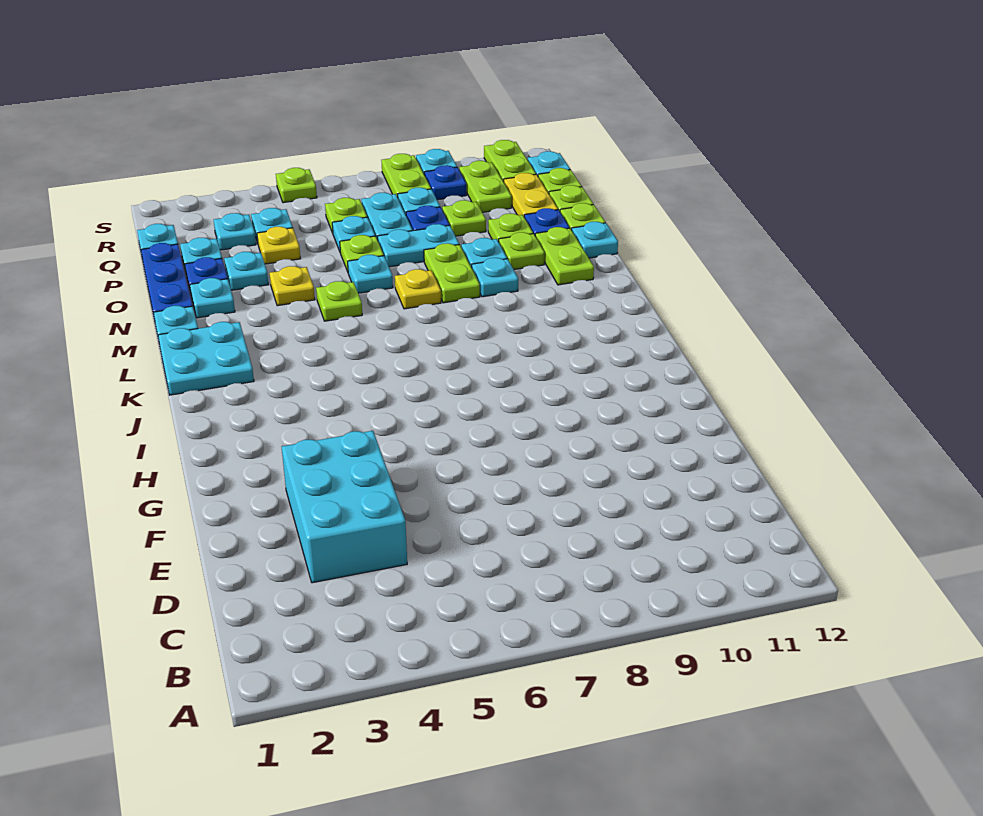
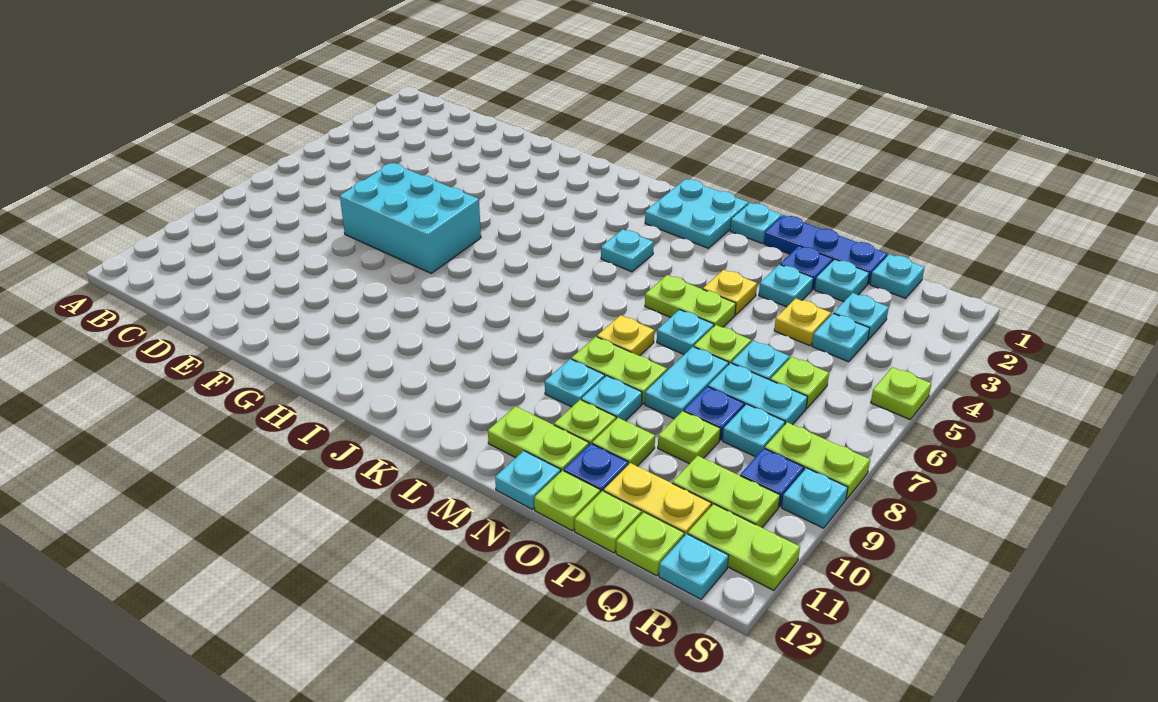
cyan brick D3:F4 level 1 -> cyan brick E6:G7 level 1
lime plate M5 level 1 -> lime plate M5:N5 level 1
cyan plate N2 level 1 -> cyan plate K4 level 1

